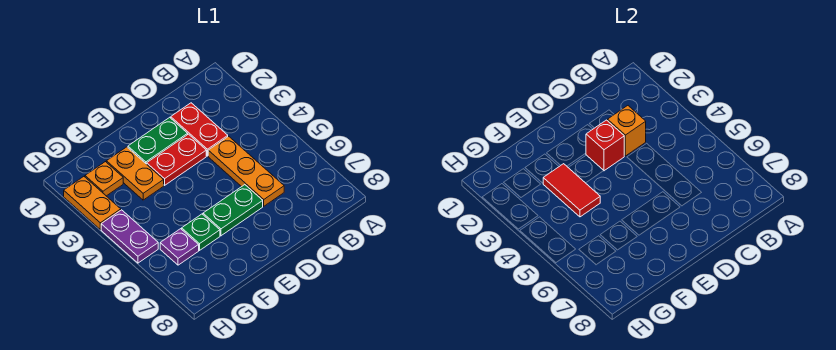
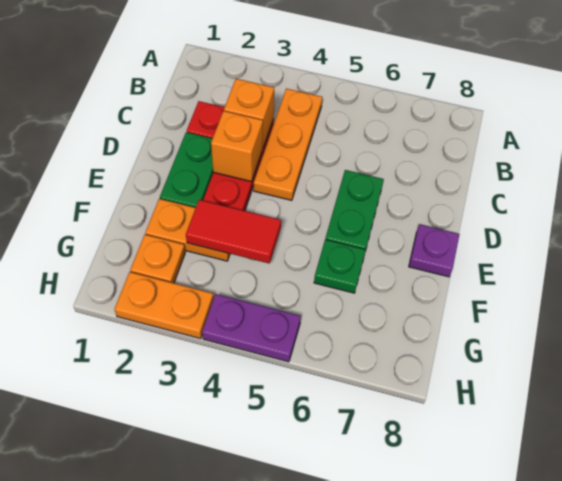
orange plate C4:C6 level 1 -> orange plate B4:D4 level 1
red brick D3 level 2 -> orange brick D3 level 2
purple plate G6 level 1 -> purple plate E8 level 1

